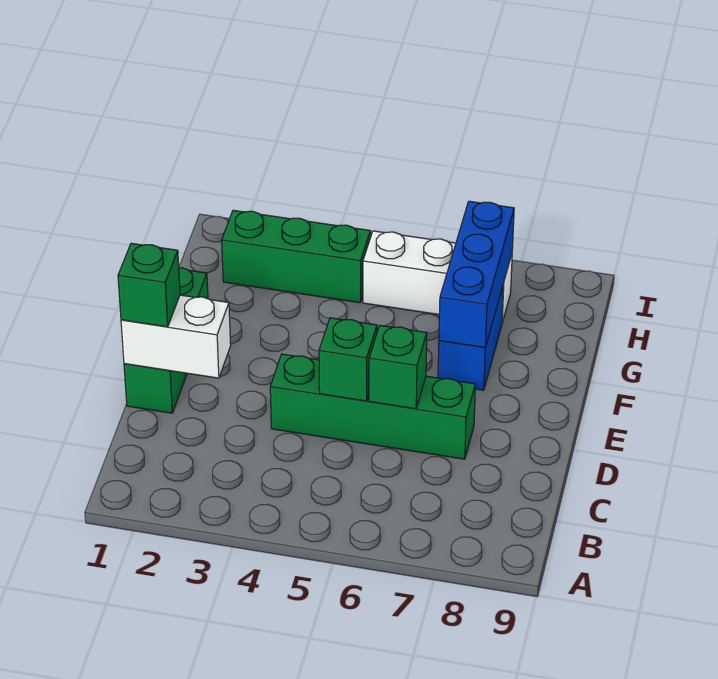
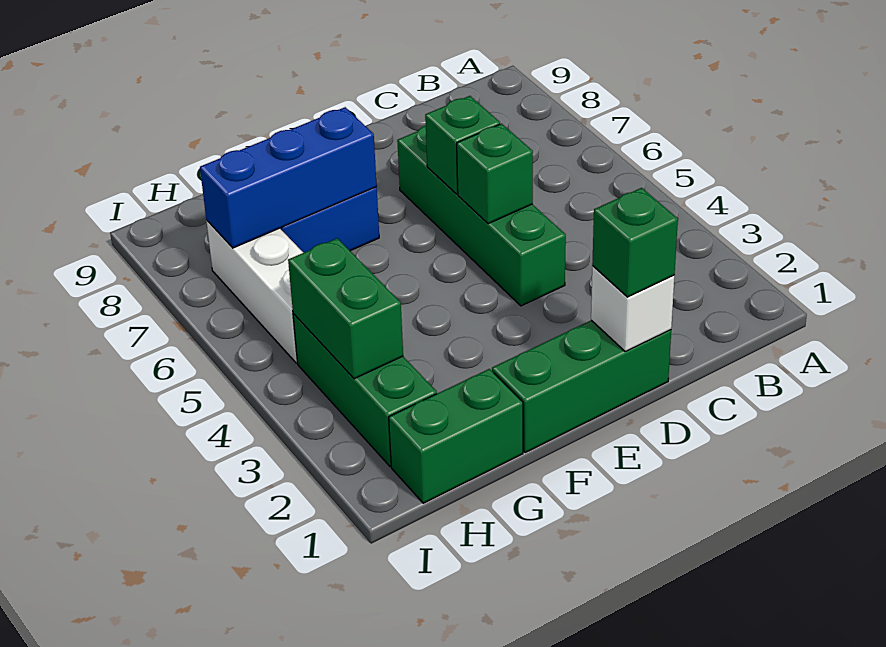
white brick D1:D2 level 2 -> white brick D1 level 2
none -> green brick G1:H1 level 1
none -> green brick H3:H4 level 2

